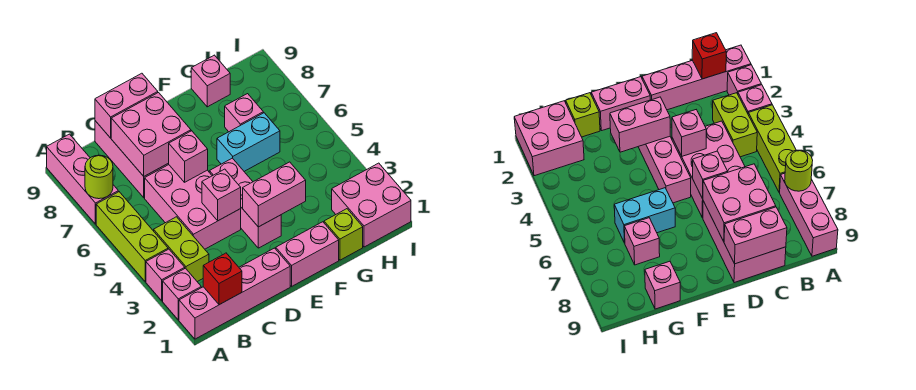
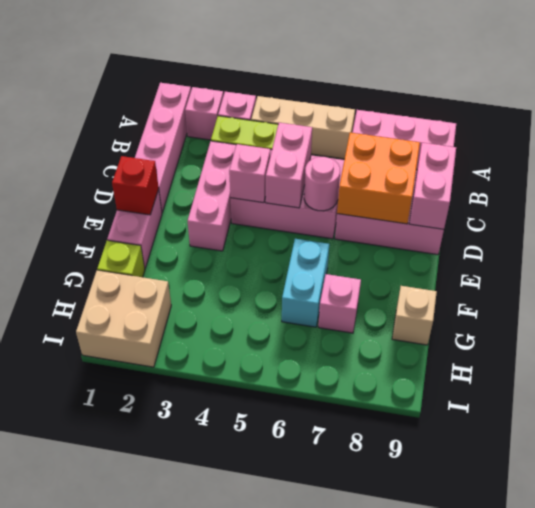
lime brick A4:A6 level 1 -> tan brick A4:A6 level 1
lime round brick A7 level 2 -> none
red brick B1 level 2 -> red brick E1 level 2
pink brick C7:D8 level 2 -> orange brick C7:D8 level 2
pink brick D6 level 2 -> pink round brick D6 level 2
pink brick E3:E5 level 1 -> pink brick C3:E3 level 1
pink brick E3:F3 level 2 -> pink brick C5:D5 level 2
pink brick G9 level 1 -> tan brick G9 level 1
pink brick H1:I2 level 1 -> tan brick H1:I2 level 1

